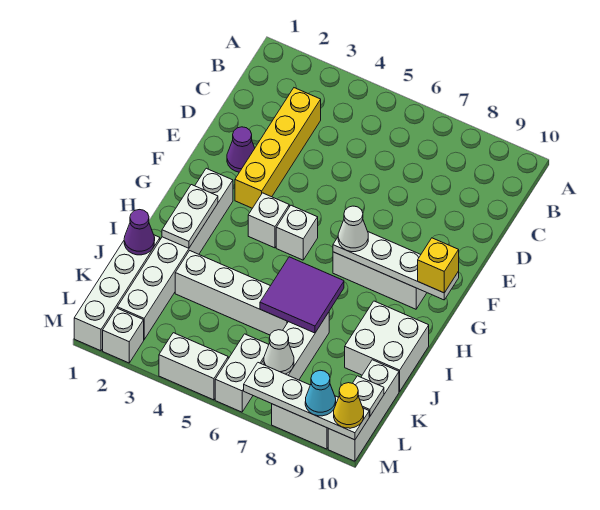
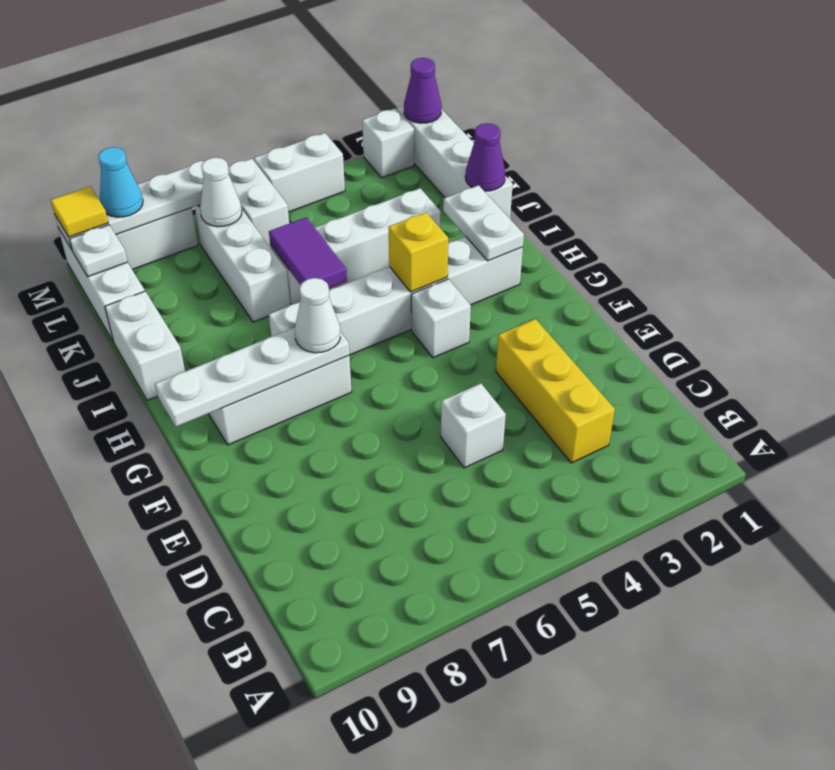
yellow brick C3:F3 level 1 -> yellow brick C3:E3 level 1
purple cone E2 level 1 -> purple cone M1 level 2
white brick G2:L2 level 1 -> white brick H2:H7 level 1
white brick G5 level 1 -> white brick D5 level 1
yellow brick G10 level 3 -> yellow brick H4 level 2
purple tile I6:J7 level 2 -> purple tile I6:J6 level 2
white brick I9:J10 level 1 -> white brick I10:J10 level 1
yellow cone M10 level 3 -> yellow tile M10 level 3

